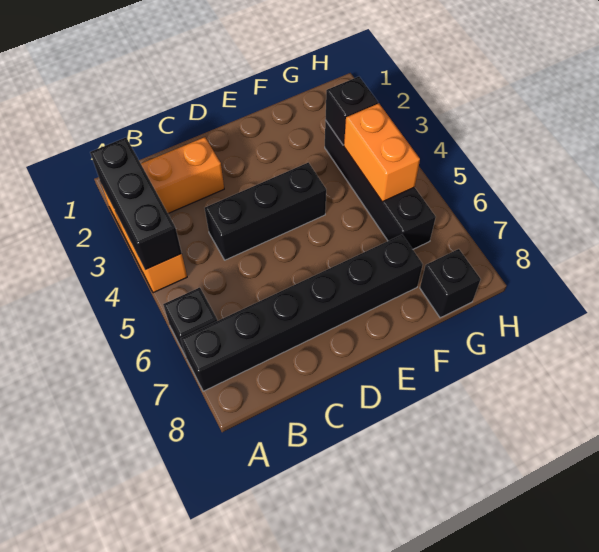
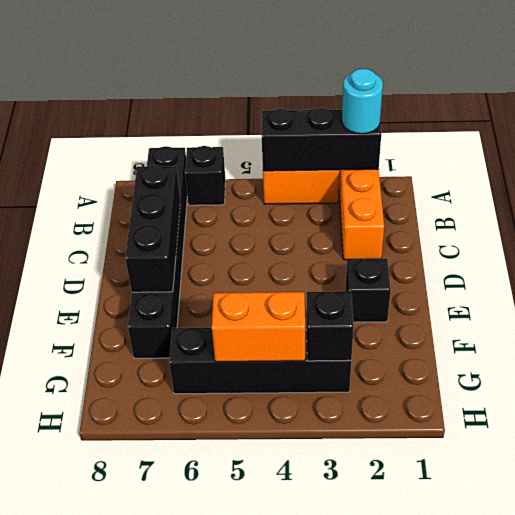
none -> cyan round brick A2 level 3
black brick C4:E4 level 1 -> black brick C7:E7 level 2
black brick G8 level 1 -> black brick E2 level 1

